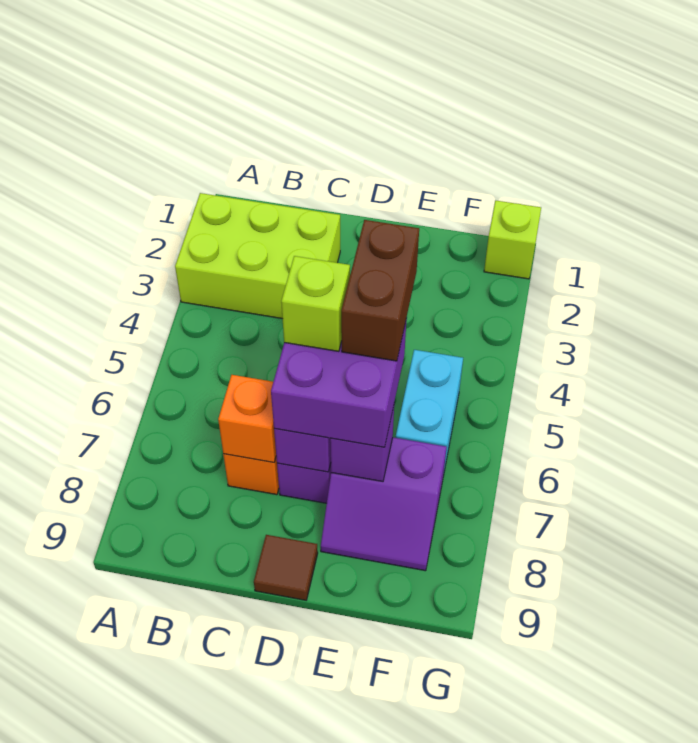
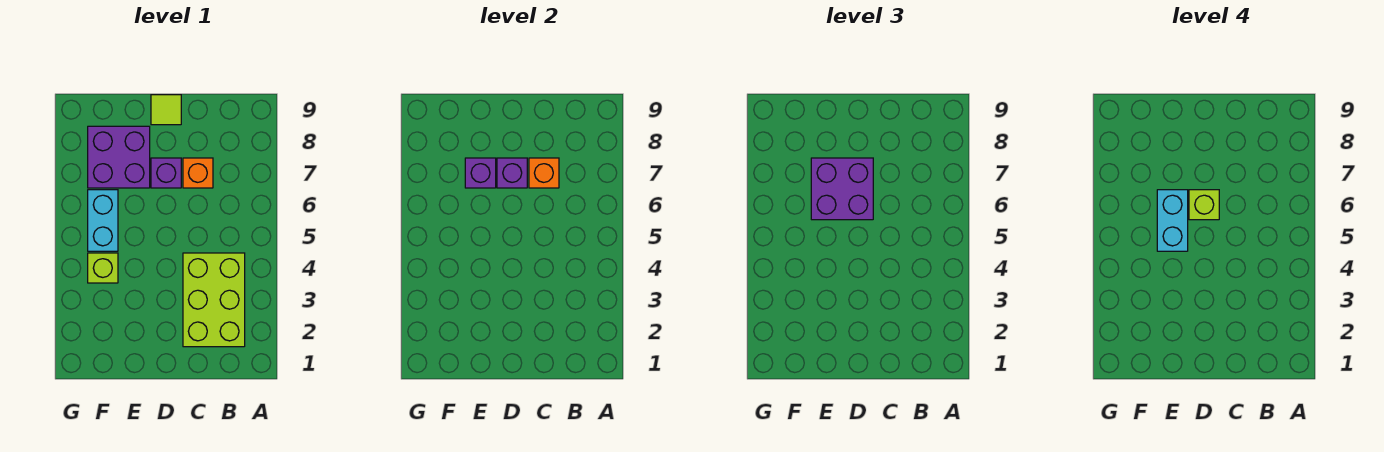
lime brick A2:C3 level 1 -> lime brick B2:C4 level 1
brown tile D9 level 1 -> lime tile D9 level 1
brown brick E5:E6 level 4 -> cyan brick E5:E6 level 4
purple slope E7:F8 level 1 top 7 -> purple brick E7:F8 level 1
lime brick G1 level 1 -> lime brick F4 level 1

